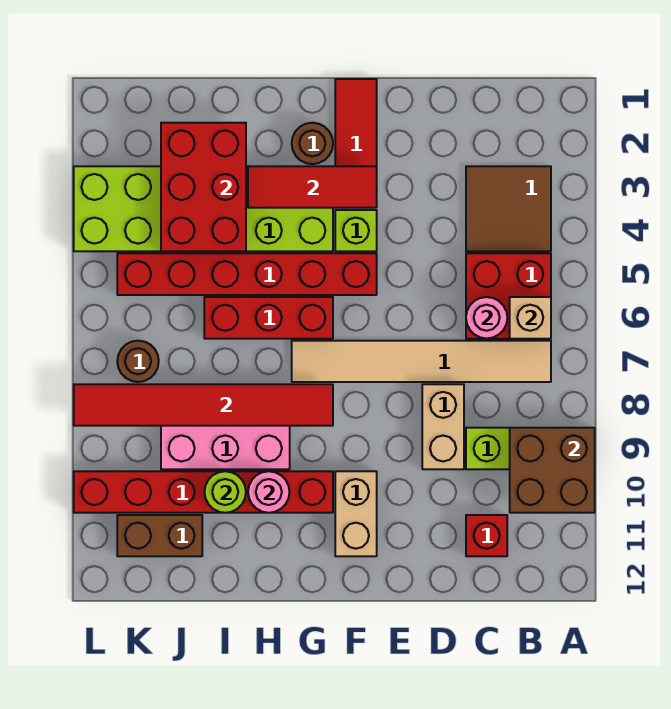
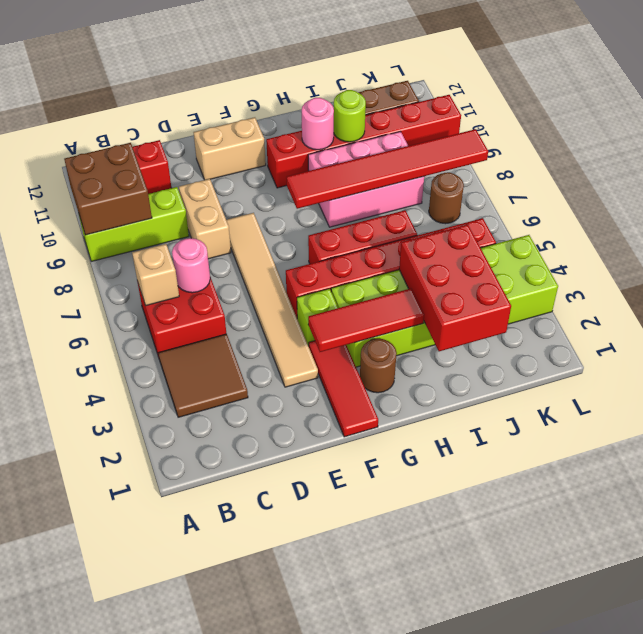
tan tile B7:G7 level 1 -> tan tile E3:E8 level 1
tan brick F10:F11 level 1 -> tan brick E11:F11 level 1

